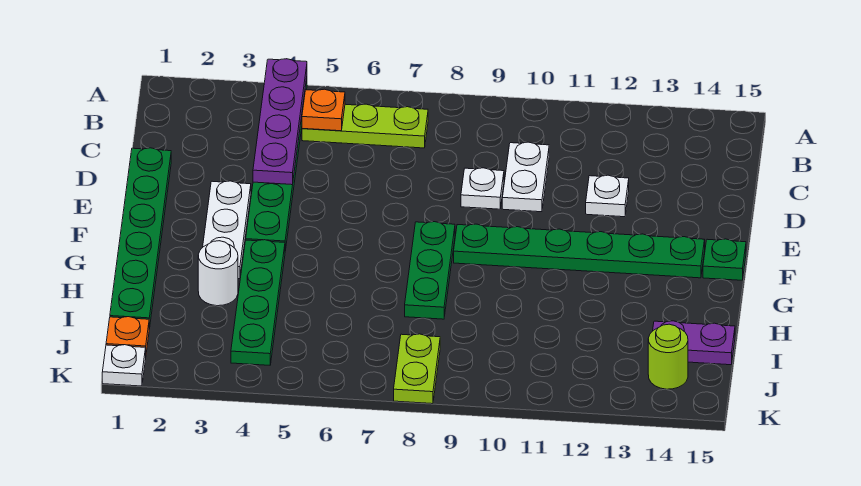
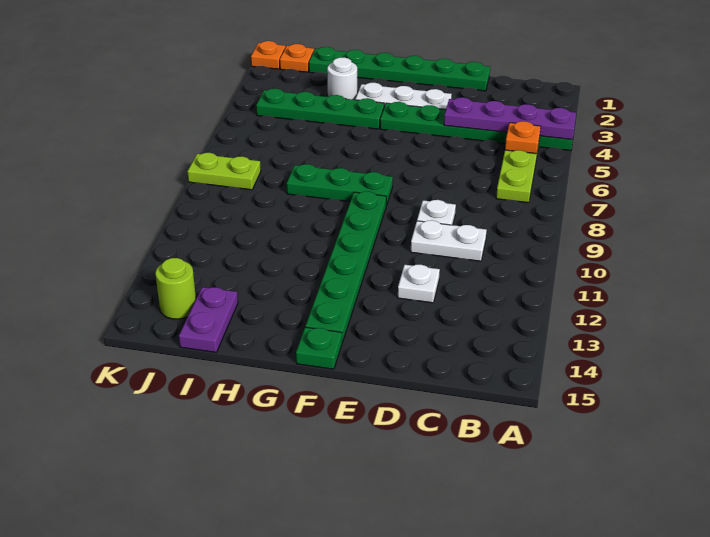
white plate K1 level 1 -> orange plate K1 level 1

